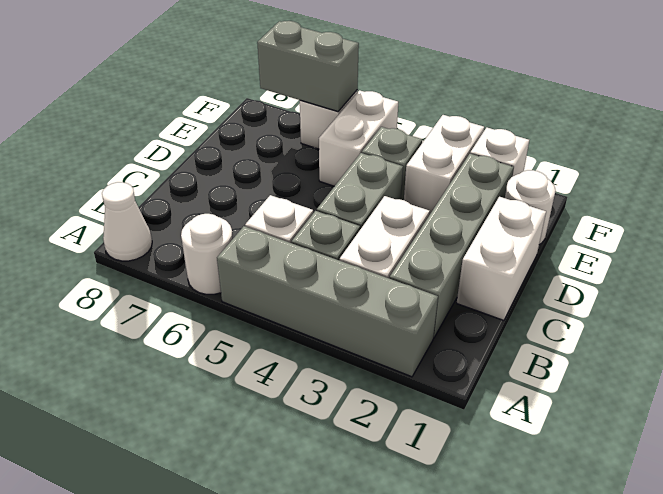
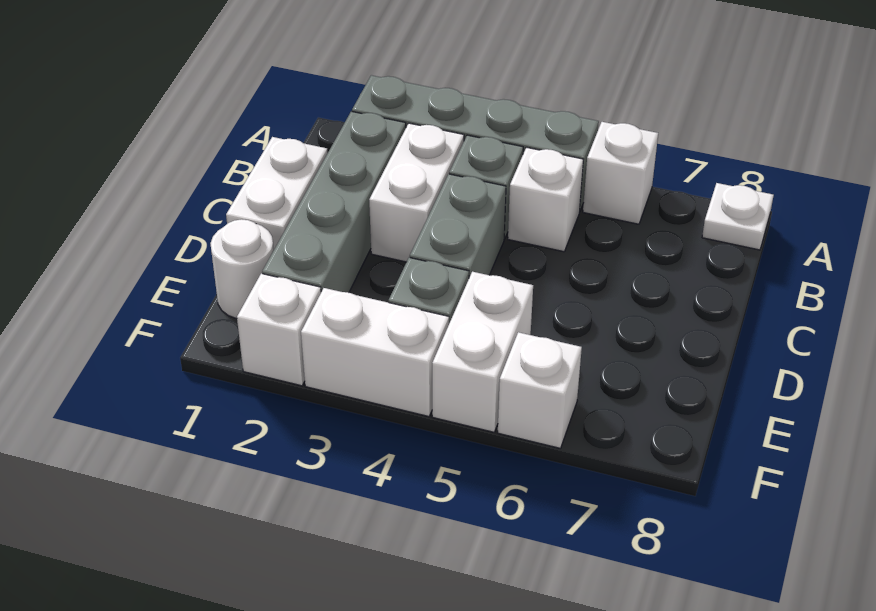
white round brick A6 level 1 -> white brick A6 level 1
white cone A8 level 1 -> white plate A8 level 1
white brick E3:F3 level 1 -> white brick F3:F4 level 1
grey brick F6:F7 level 2 -> none

